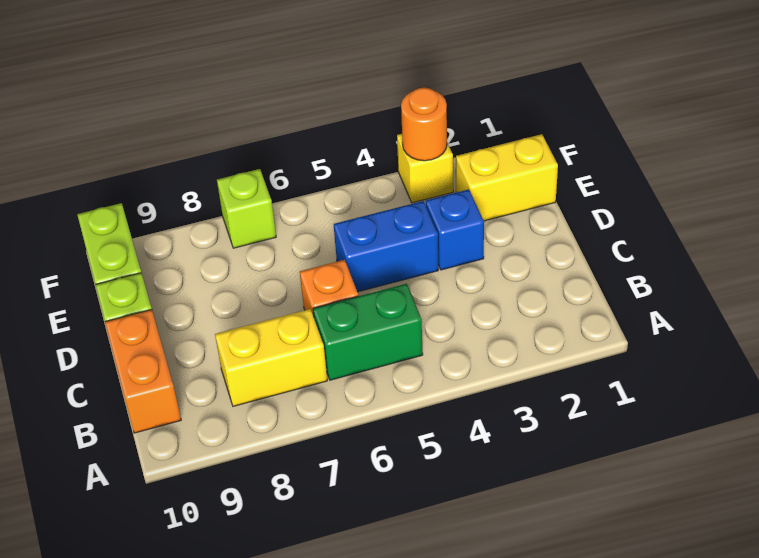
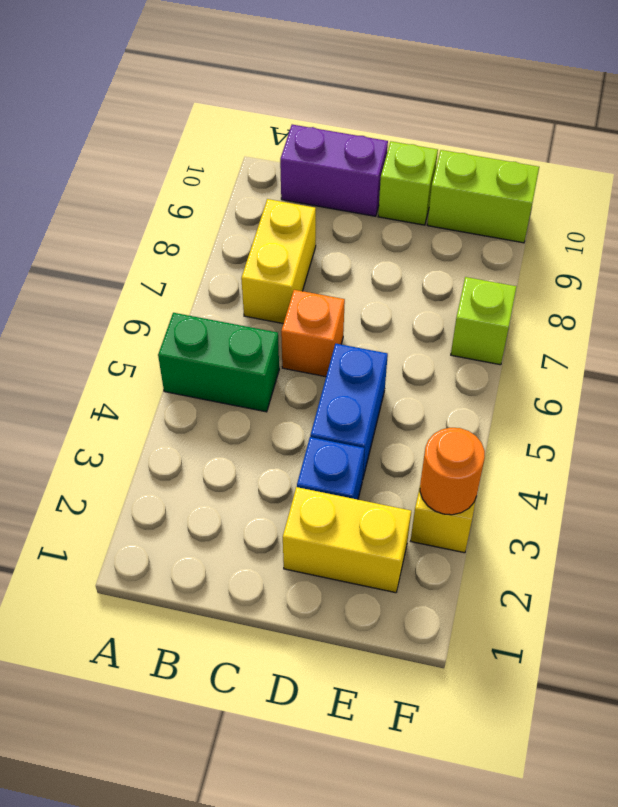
green brick B5:B6 level 1 -> green brick A5:B5 level 1
orange brick B10:C10 level 1 -> purple brick B10:C10 level 1
yellow brick E1:E2 level 1 -> yellow brick D2:E2 level 1

